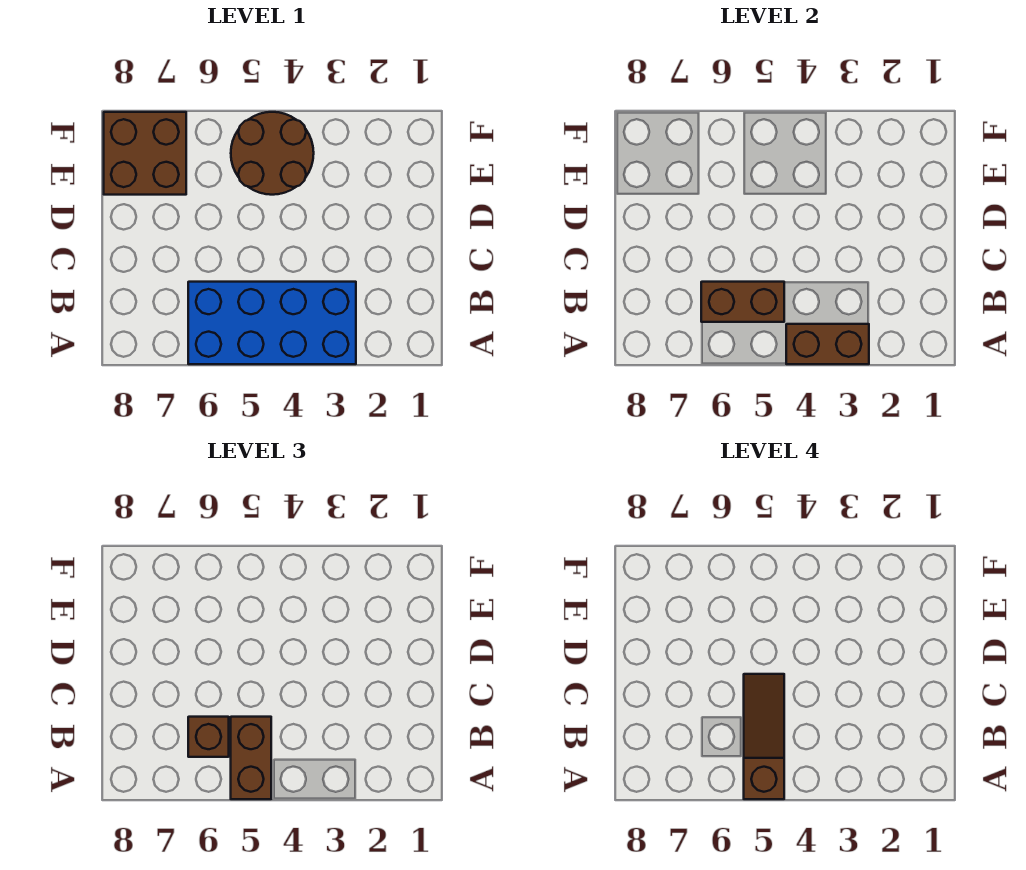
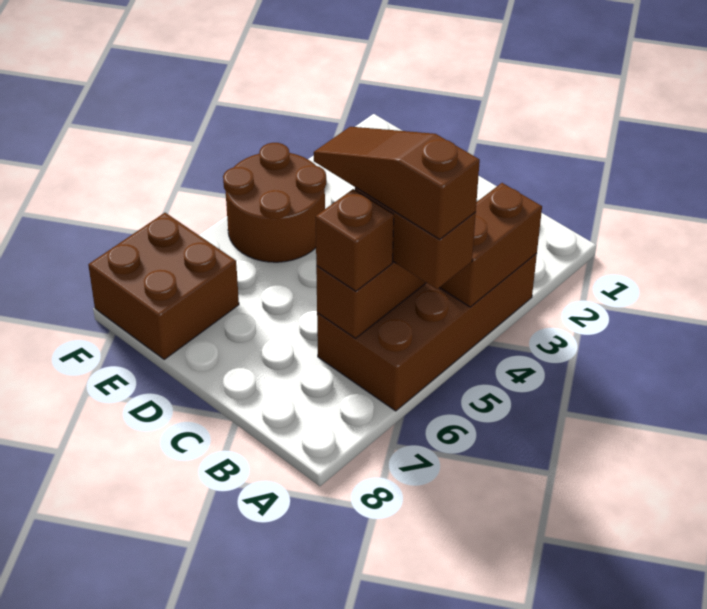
blue brick A3:B6 level 1 -> brown brick A3:B6 level 1

